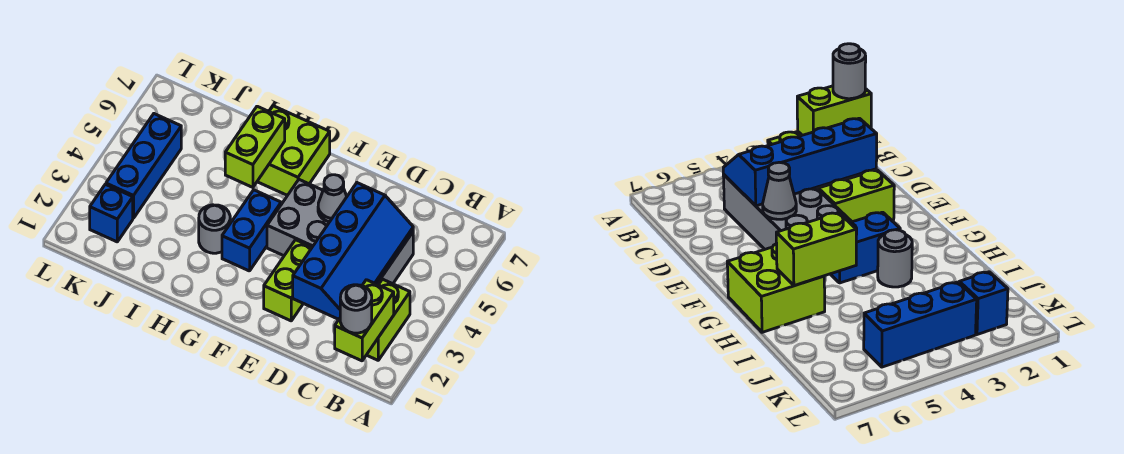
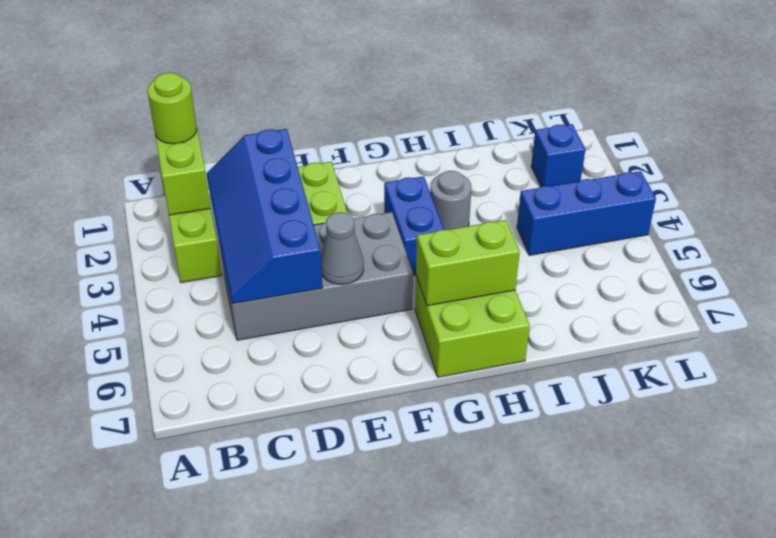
grey round brick B1 level 3 -> lime round brick B1 level 3
lime brick H5:H6 level 2 -> lime brick G6:H6 level 2
blue brick K3:K5 level 1 -> blue brick J4:L4 level 1

